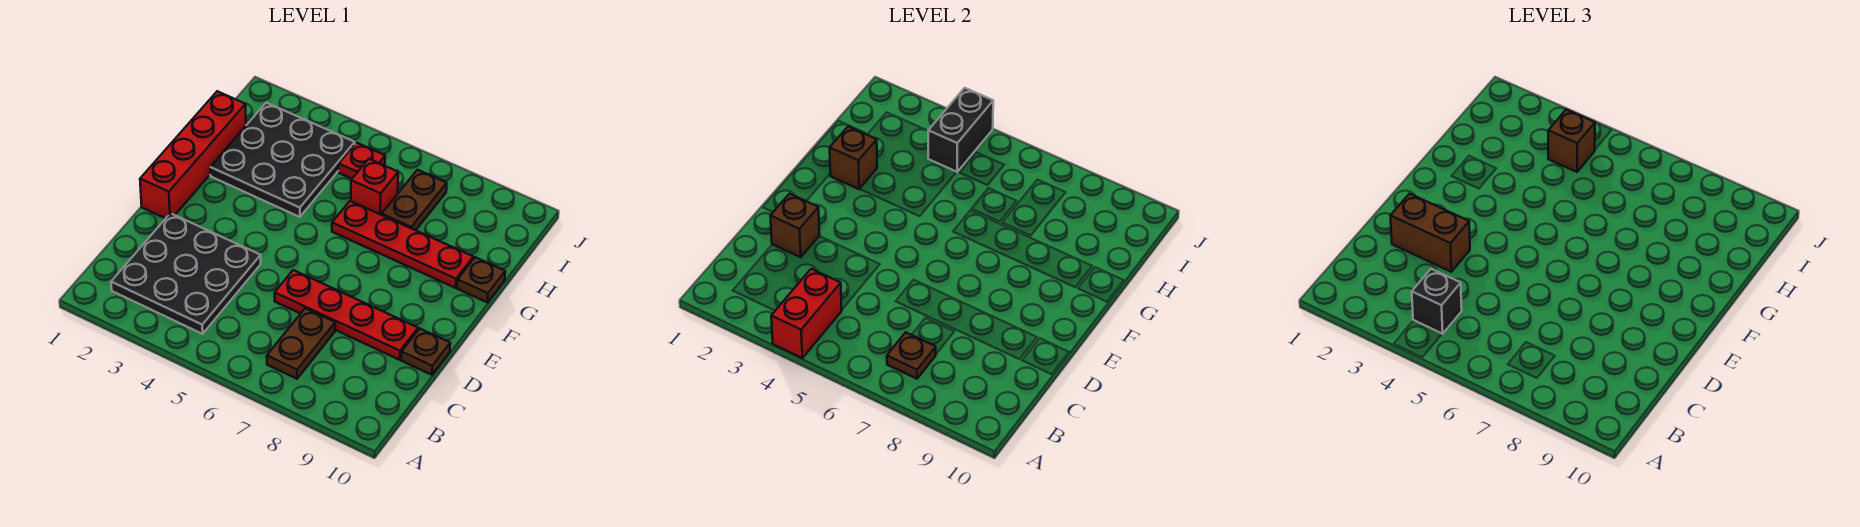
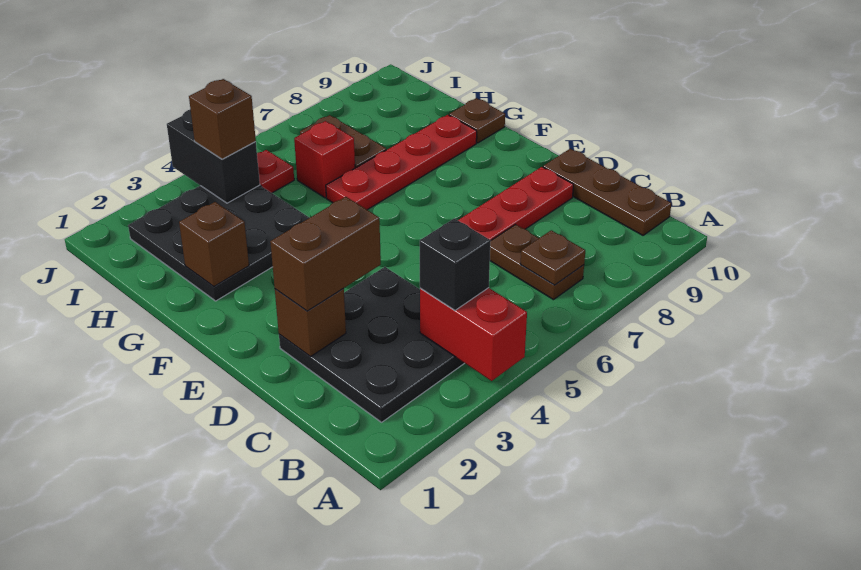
brown plate D10 level 1 -> brown plate B10:D10 level 1
red brick E1:H1 level 1 -> none

